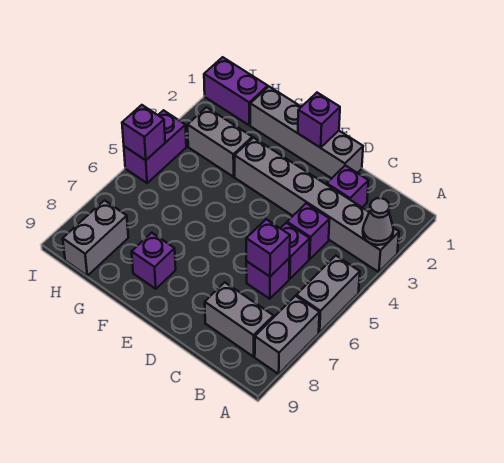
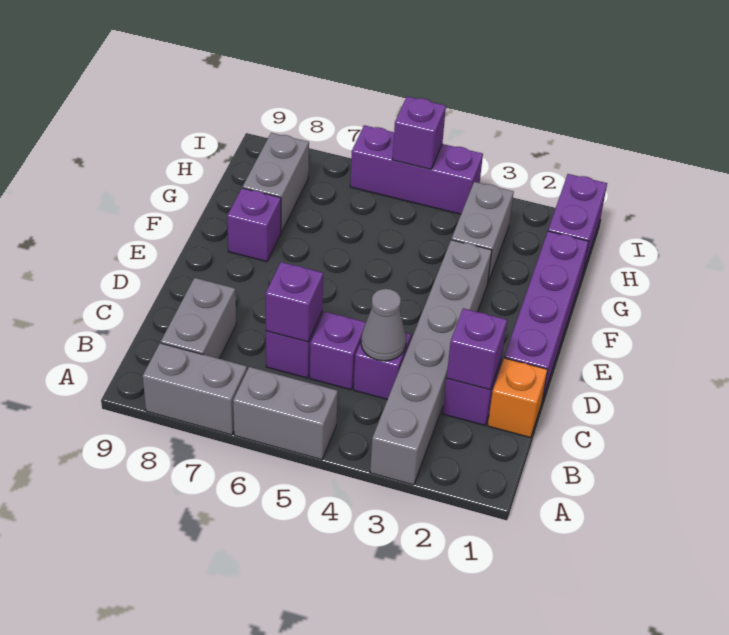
grey cone A3 level 2 -> grey cone C4 level 2
none -> orange brick C1 level 1
grey brick D1:G1 level 1 -> purple brick D1:G1 level 1
purple brick E1 level 2 -> purple brick C2 level 2
grey brick H8:H9 level 1 -> grey brick G8:H8 level 1
purple brick I4:I5 level 1 -> purple brick I4:I6 level 1

